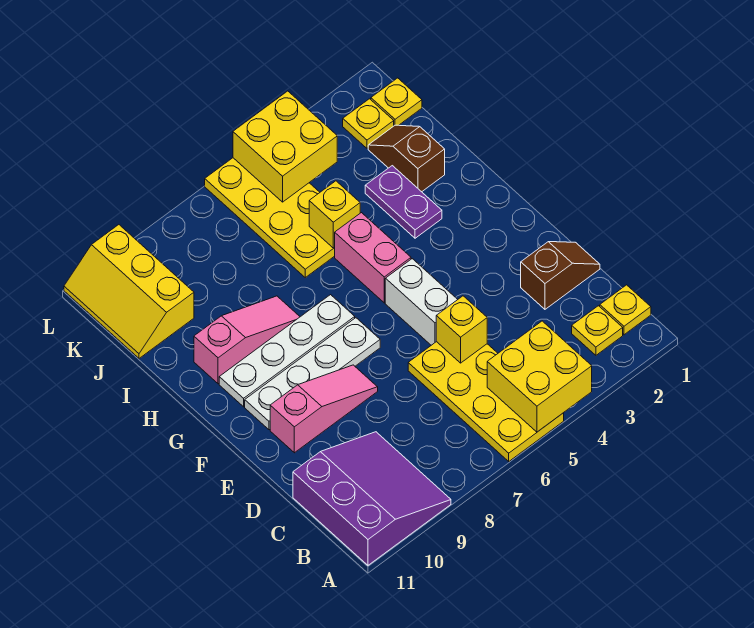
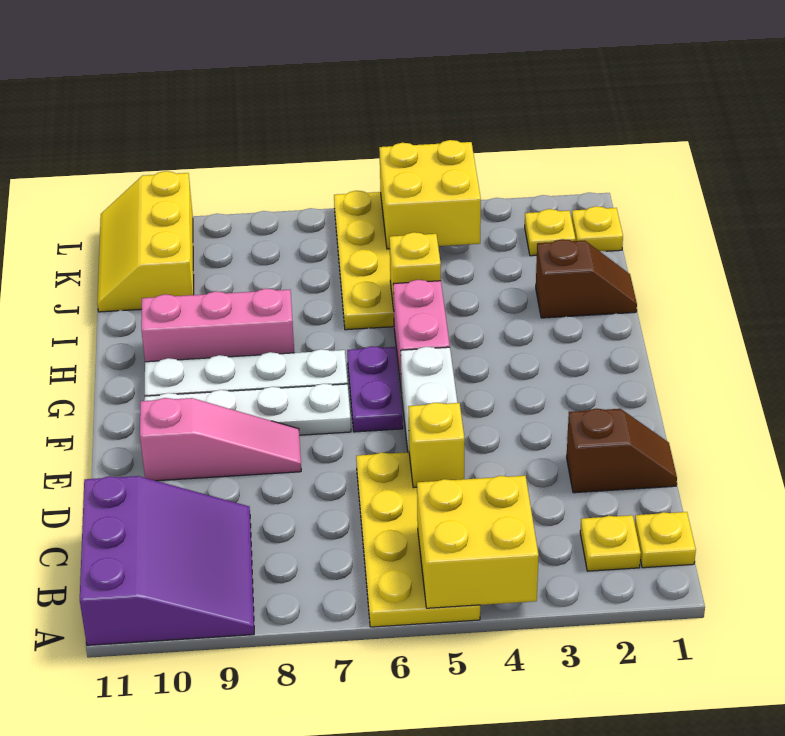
purple plate H3:I3 level 1 -> purple plate F6:G6 level 1
pink slope H8:H10 level 1 top 10 -> pink brick H8:H10 level 1
brown slope I2:J2 level 1 top I -> brown slope I1:I2 level 1 top 2

